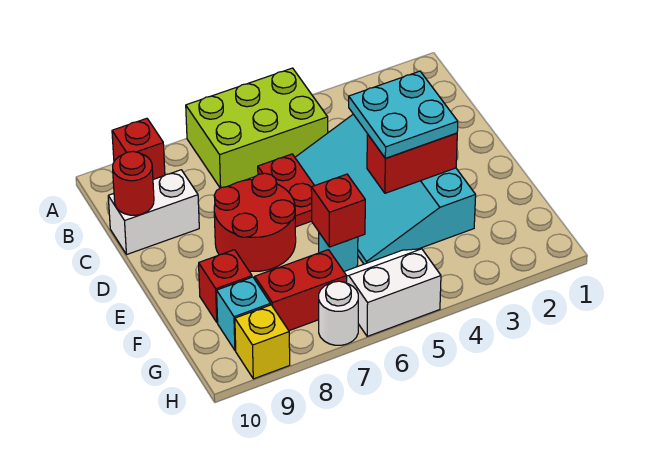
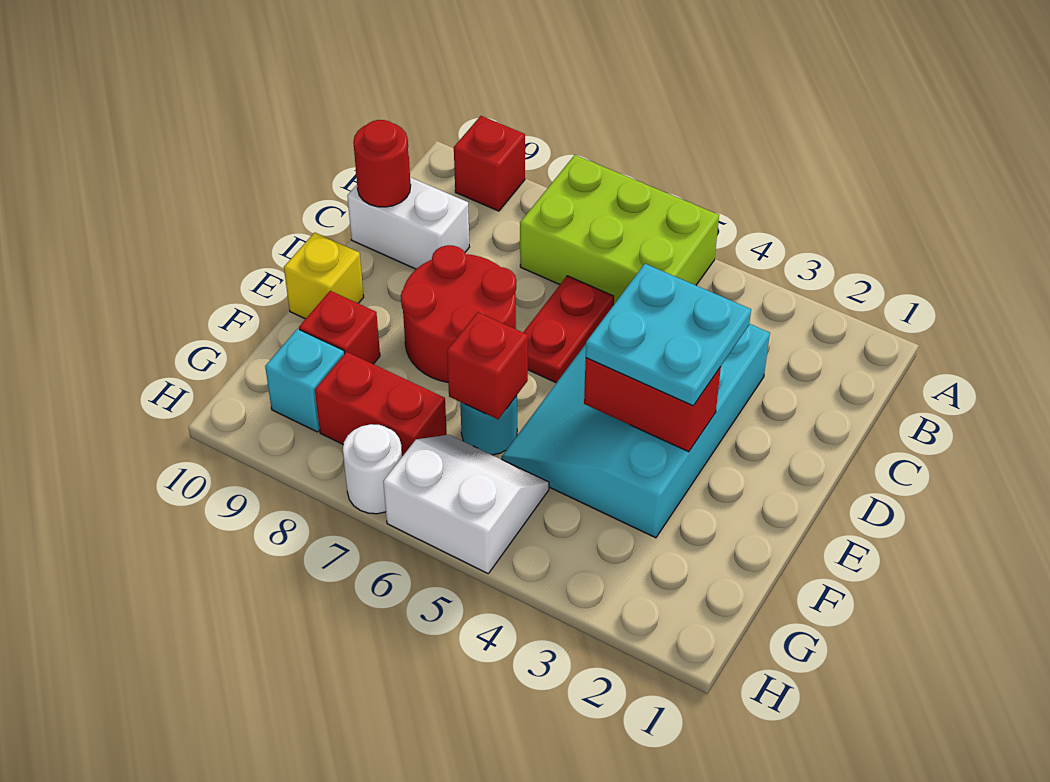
yellow brick H9 level 1 -> yellow brick E10 level 1

